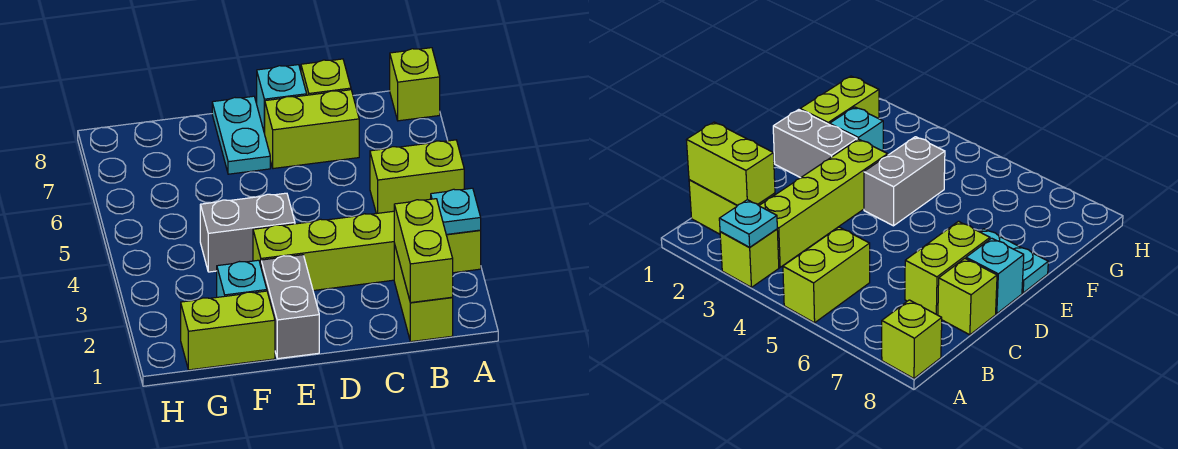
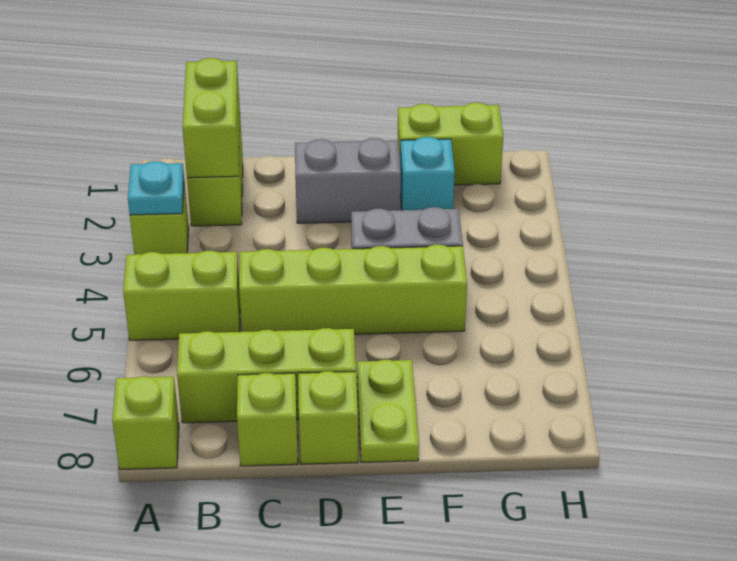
lime brick B3:E3 level 1 -> lime brick C5:F5 level 1
lime brick C7:D7 level 1 -> lime brick B7:D7 level 1
cyan brick D8 level 1 -> lime brick D8 level 1
grey brick E1:E2 level 1 -> grey brick D2:E2 level 1
cyan plate E7:E8 level 1 -> lime plate E7:E8 level 1

